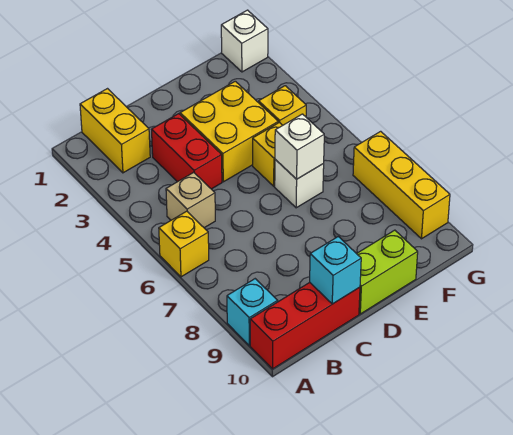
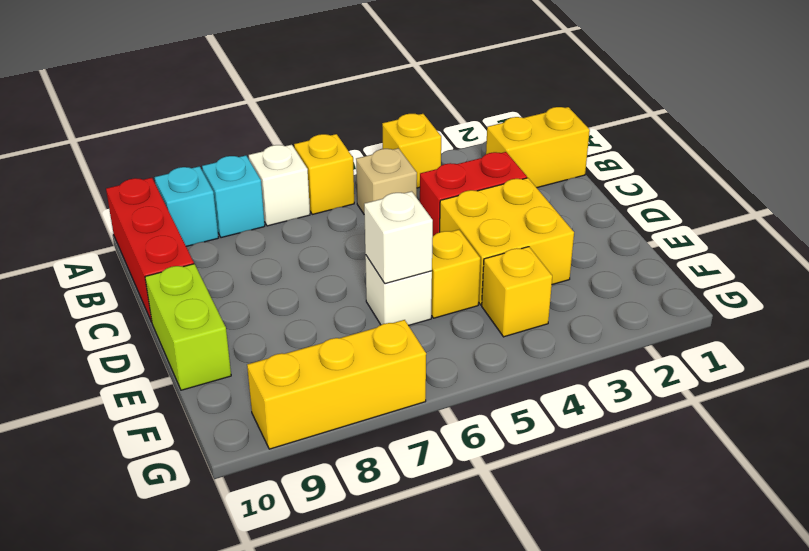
none -> yellow brick A4 level 1
cyan brick C10 level 2 -> cyan brick A8 level 1
white brick G1 level 1 -> white brick A7 level 1

